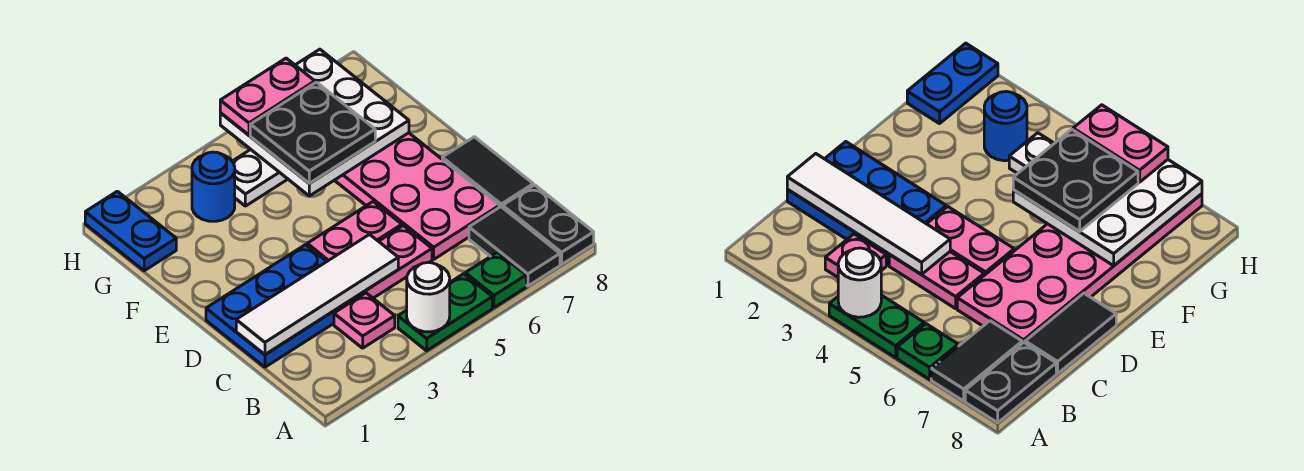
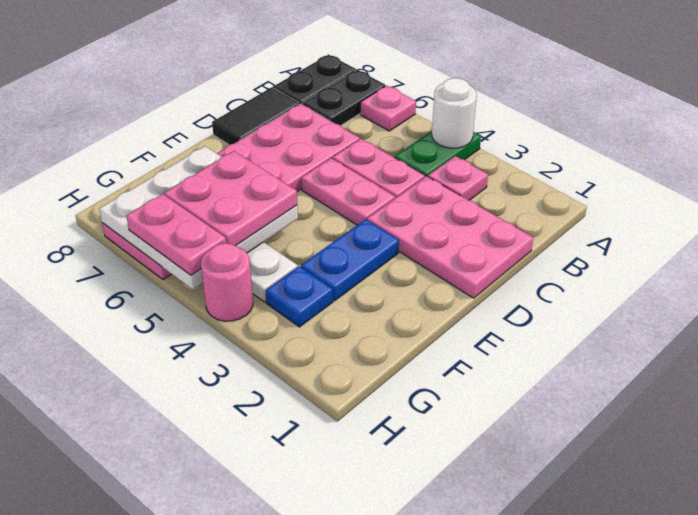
green plate A4:A5 level 1 -> green plate A4:B4 level 1
green plate A6 level 1 -> pink plate A6 level 1
black tile A7:B7 level 1 -> black plate A7:B7 level 1
blue plate C1:D3 level 1 -> pink plate C1:D3 level 1
white tile C1:C4 level 2 -> none
black plate F5:G6 level 3 -> pink plate F5:G6 level 3
blue plate G1:H1 level 1 -> blue plate E3:F3 level 1
blue round brick G3 level 1 -> blue plate G3 level 1
none -> pink round brick H4 level 1

